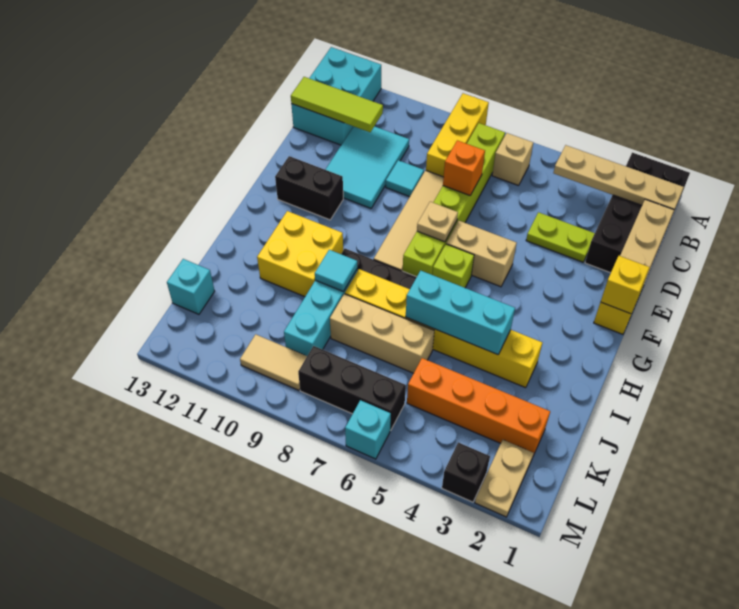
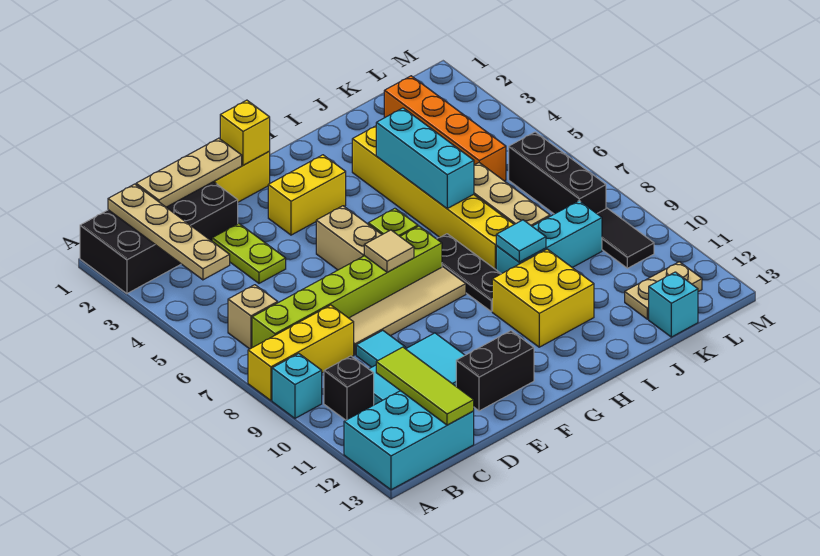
orange brick D7 level 2 -> none
none -> yellow brick F3:G3 level 1
tan plate F7 level 2 -> tan tile F7 level 2
black brick F11:F12 level 1 -> black brick E12:F12 level 1
tan plate L2:M2 level 1 -> tan plate K12:L12 level 1
tan tile L9:L10 level 1 -> black tile L9:L10 level 1
black brick M3 level 1 -> black brick B10 level 1
cyan brick M6 level 1 -> cyan brick A9 level 1

